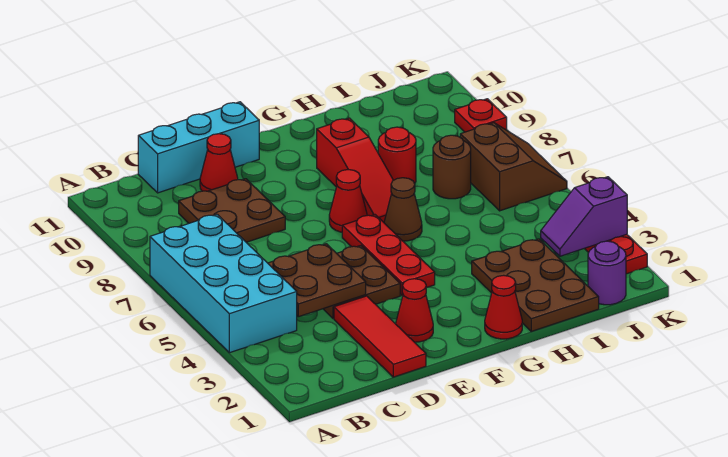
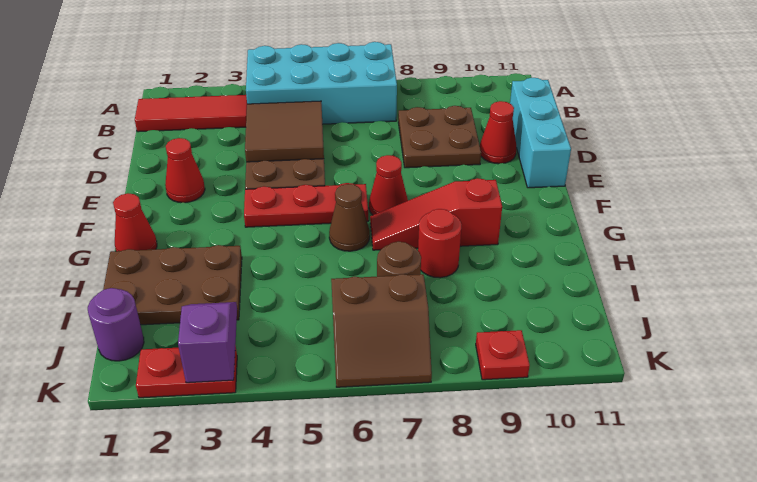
brown plate C4:D5 level 2 -> brown tile C4:D5 level 2
red tile D1:D3 level 1 -> red tile B1:B3 level 1

